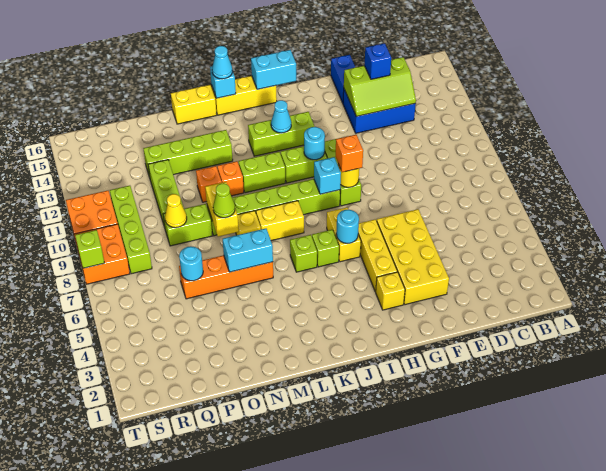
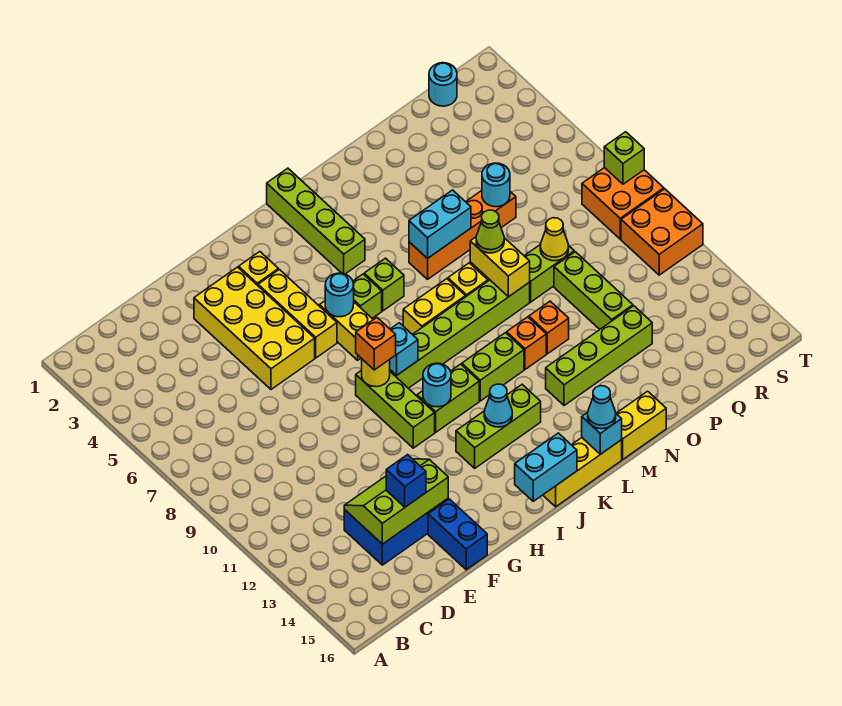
none -> cyan round brick R1 level 1
lime brick R8:R11 level 1 -> lime brick K1:K4 level 1

